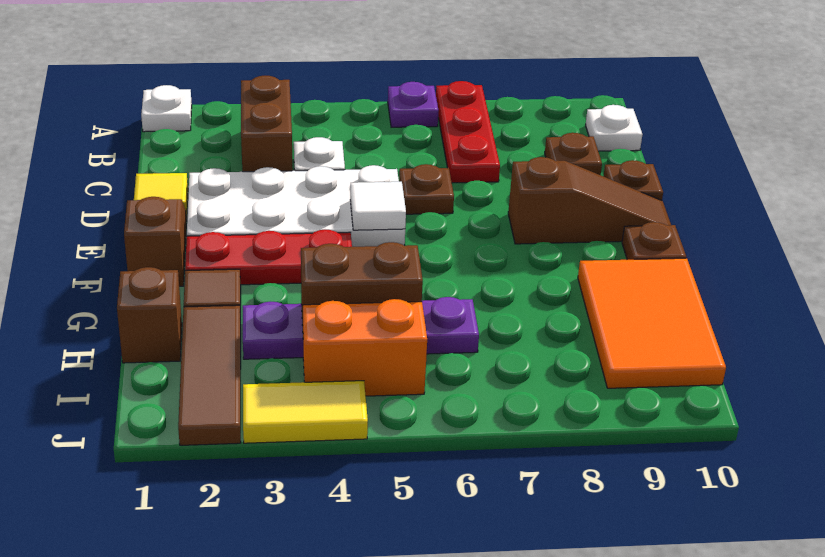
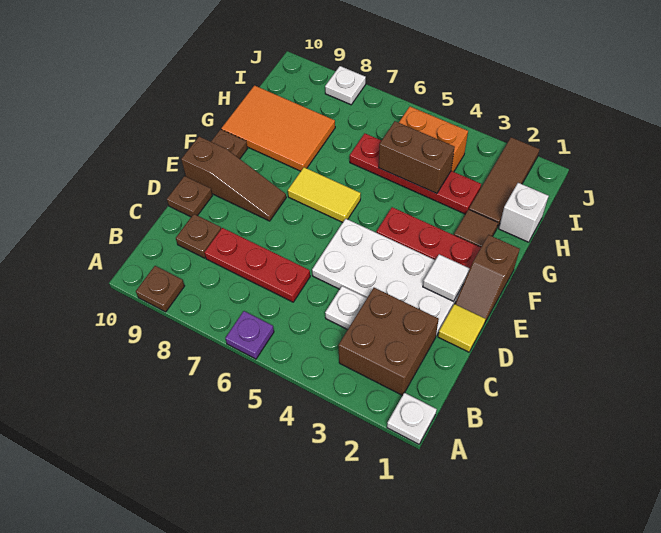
red plate A7:C7 level 1 -> red plate C6:C8 level 1
brown brick B3:C3 level 1 -> brown brick B2:C3 level 1
white plate B10 level 1 -> white plate J8 level 1
brown plate D6 level 1 -> brown plate A9 level 1
white tile E5 level 2 -> white tile E2 level 2
brown slope E8:E10 level 1 top 8 -> brown slope E8:E10 level 1 top 10
orange tile G9:I10 level 1 -> orange tile G8:H10 level 1
brown brick H1 level 1 -> white brick H1 level 1
purple plate H3:H6 level 1 -> red plate H3:H6 level 1
yellow tile J3:J4 level 1 -> yellow tile F6:F7 level 1

